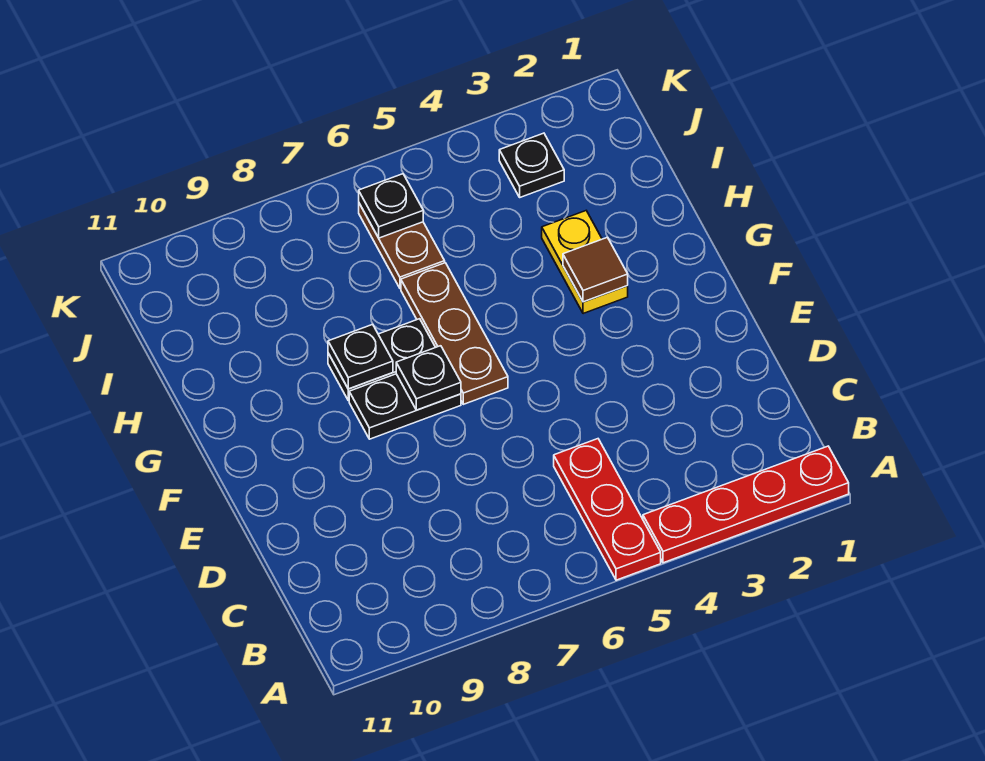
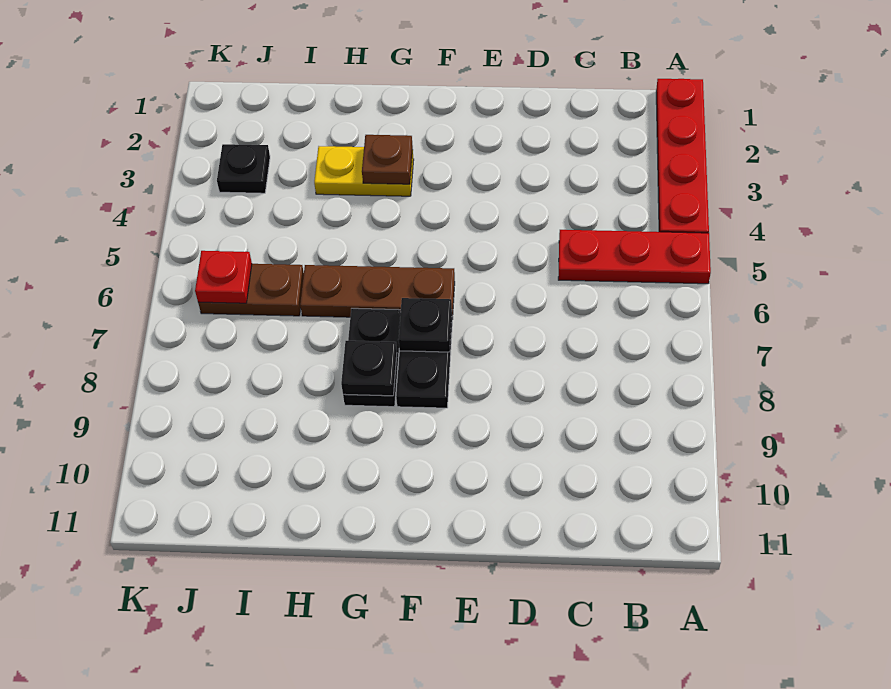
brown tile G3 level 2 -> brown plate G3 level 2
black plate J6 level 2 -> red plate J6 level 2

